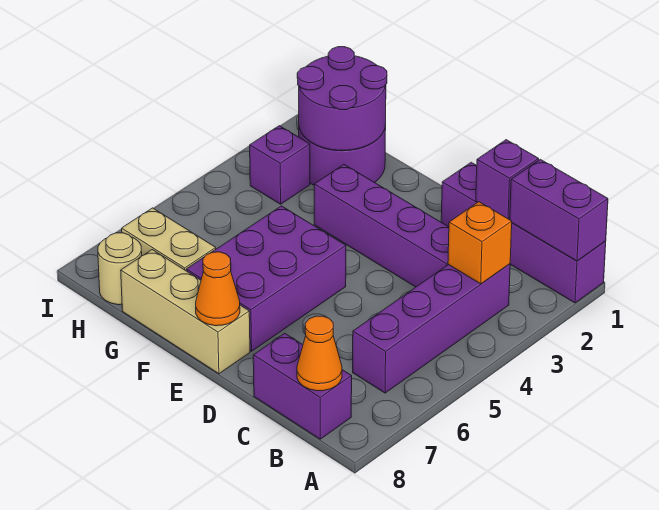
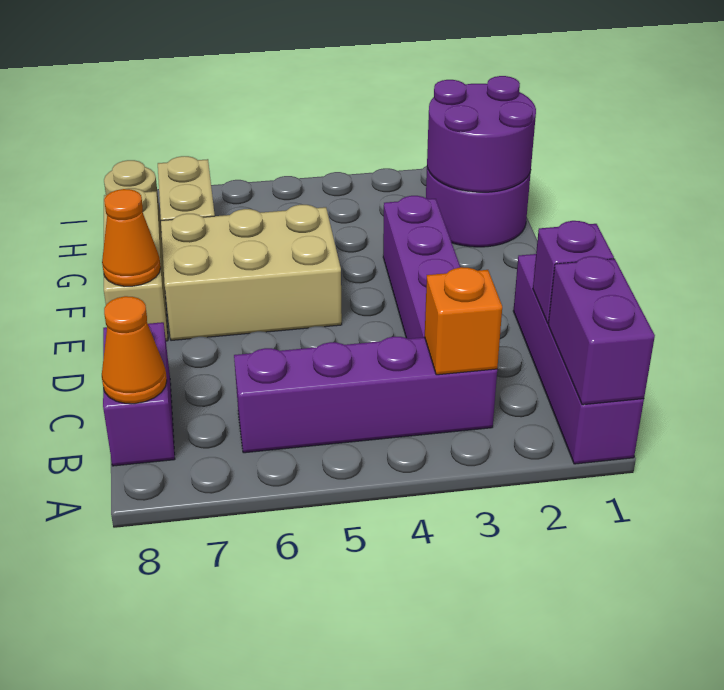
purple brick E5:F7 level 1 -> tan brick E5:F7 level 1
purple brick H3 level 1 -> none

